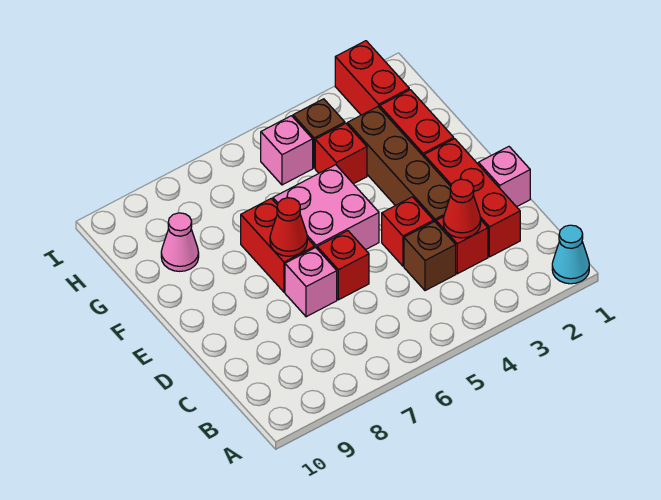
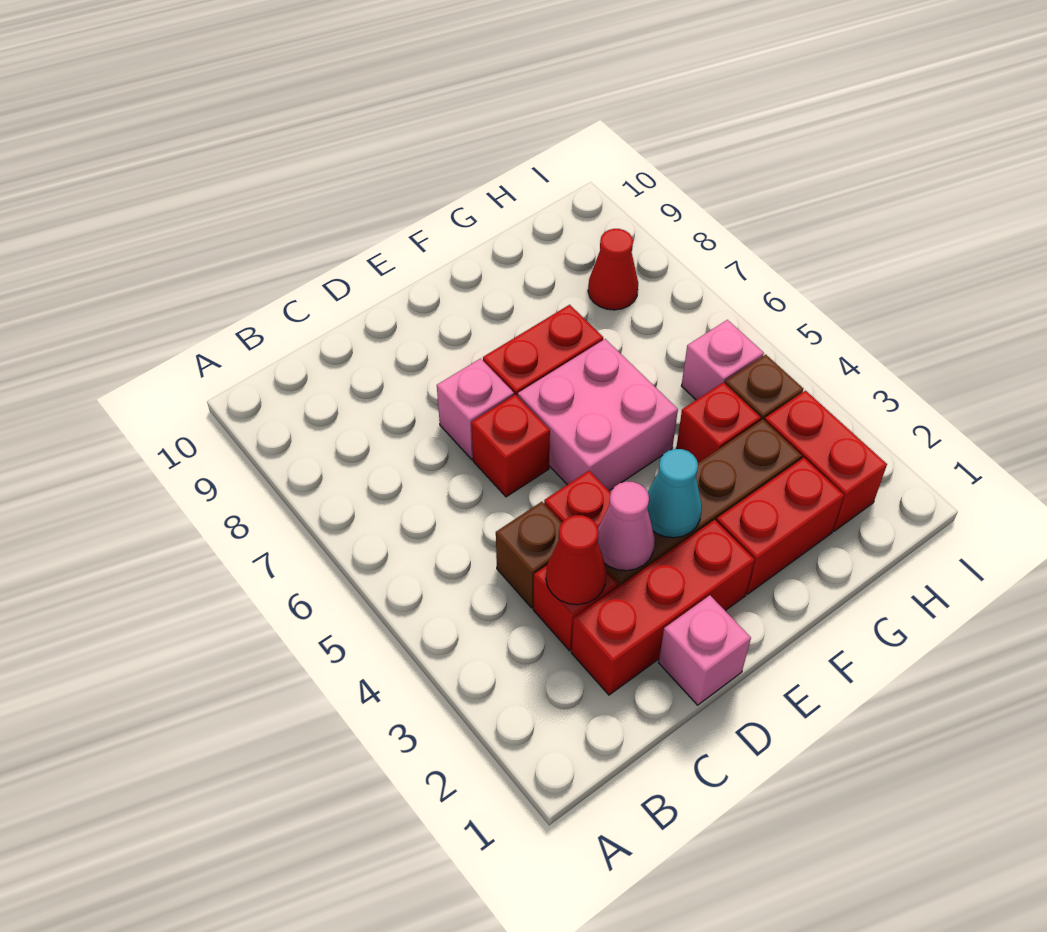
cyan cone A1 level 1 -> cyan cone E3 level 2
red cone E7 level 2 -> red cone H8 level 1
pink cone G9 level 1 -> pink cone D3 level 2
red brick H2:I2 level 1 -> red brick H2:H3 level 1

